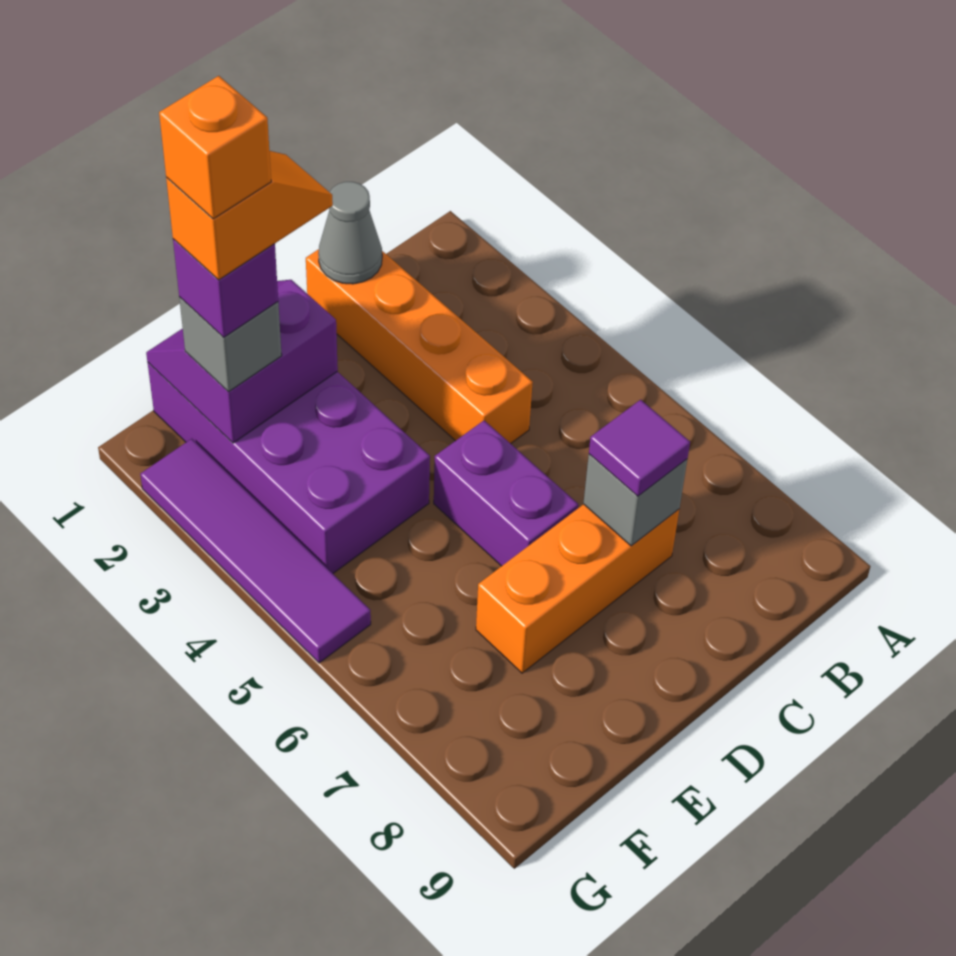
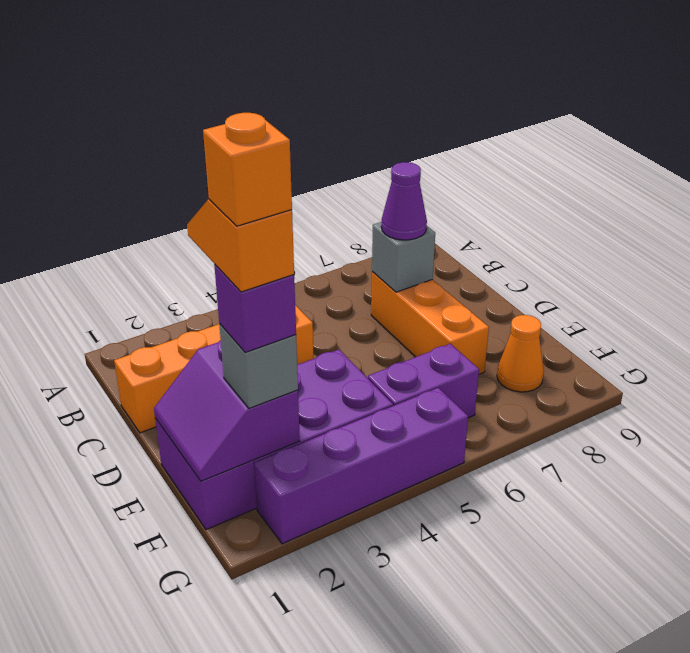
grey cone C1 level 2 -> none
purple tile C7 level 3 -> purple cone C7 level 3
purple brick D5:D6 level 1 -> purple brick F5:F6 level 1
none -> orange cone F8 level 1
purple tile G2:G5 level 1 -> purple brick G2:G5 level 1

